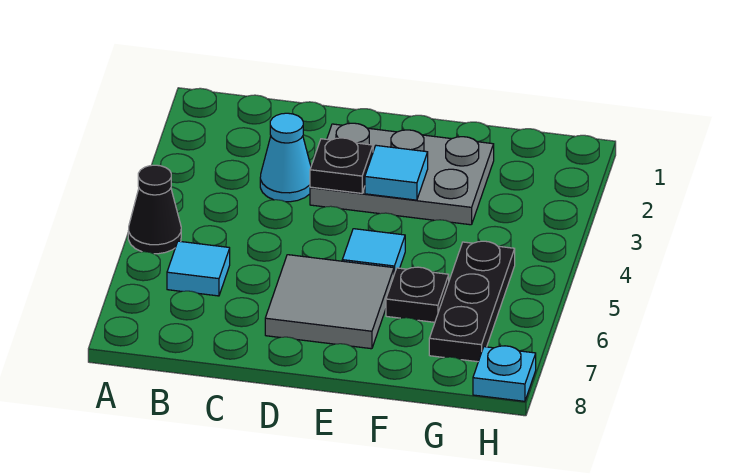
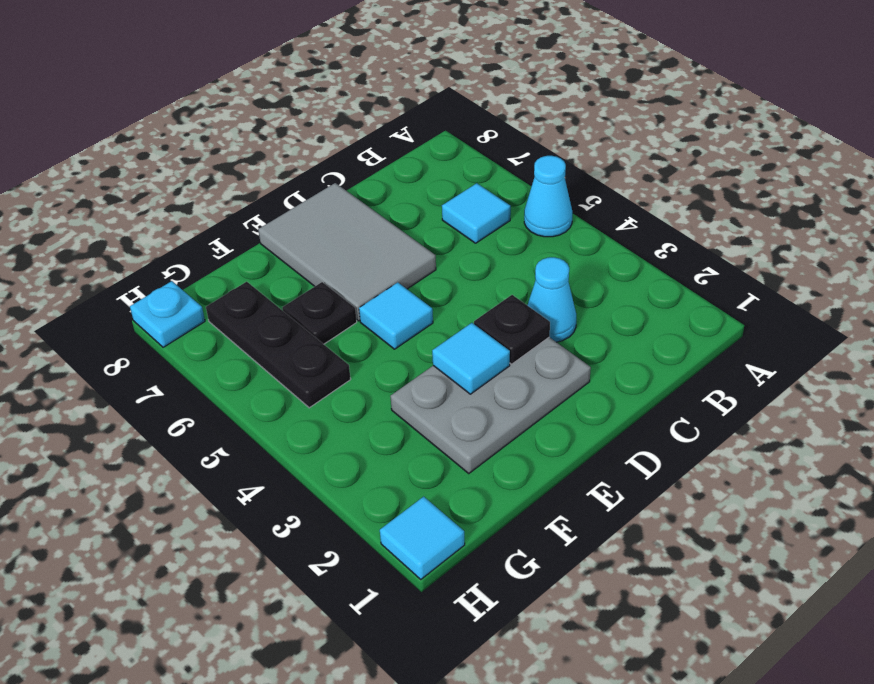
black cone A5 level 1 -> cyan cone A5 level 1
grey tile D6:E7 level 1 -> grey tile D6:E8 level 1
none -> cyan tile H1 level 1

